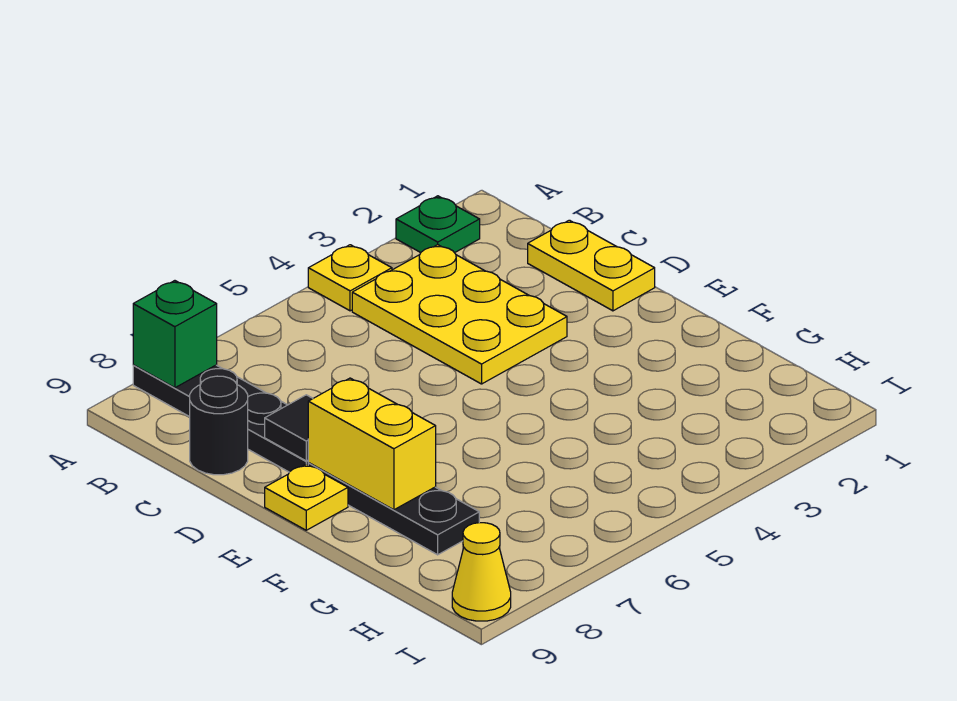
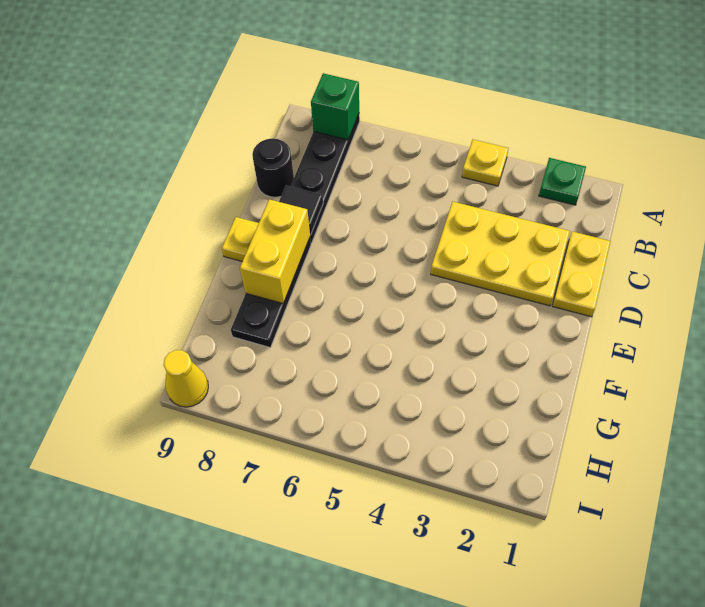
yellow plate B3:D4 level 1 -> yellow plate C2:D4 level 1

